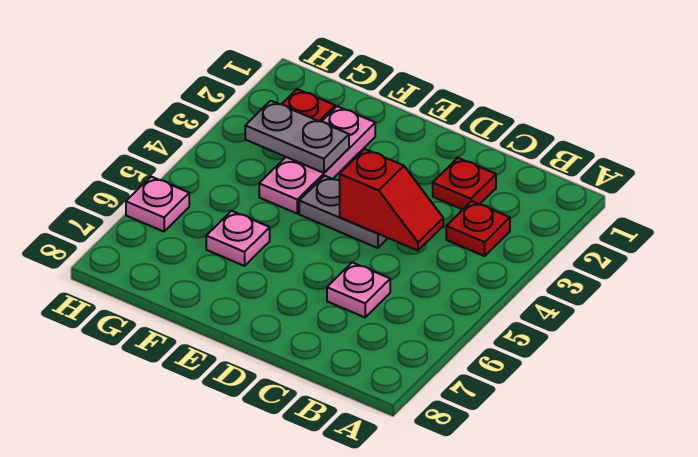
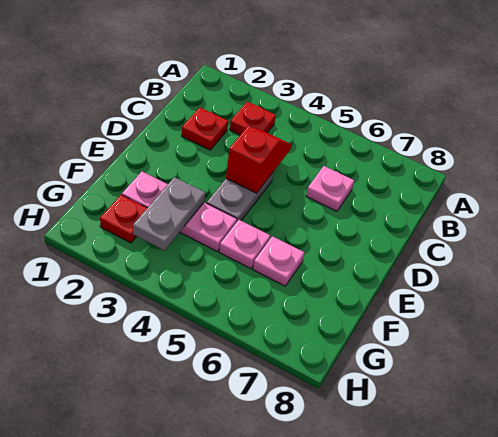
pink plate H6 level 1 -> pink plate F5 level 1

